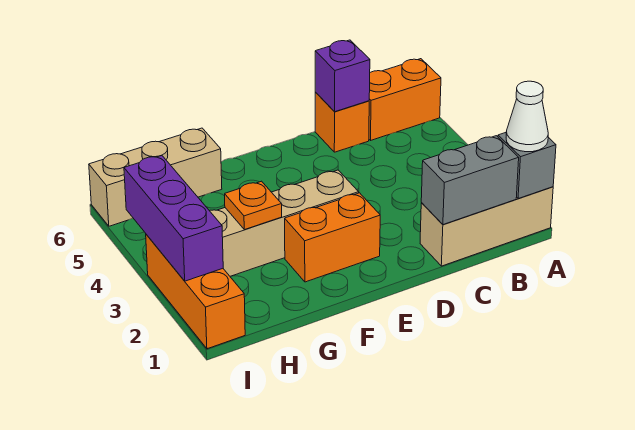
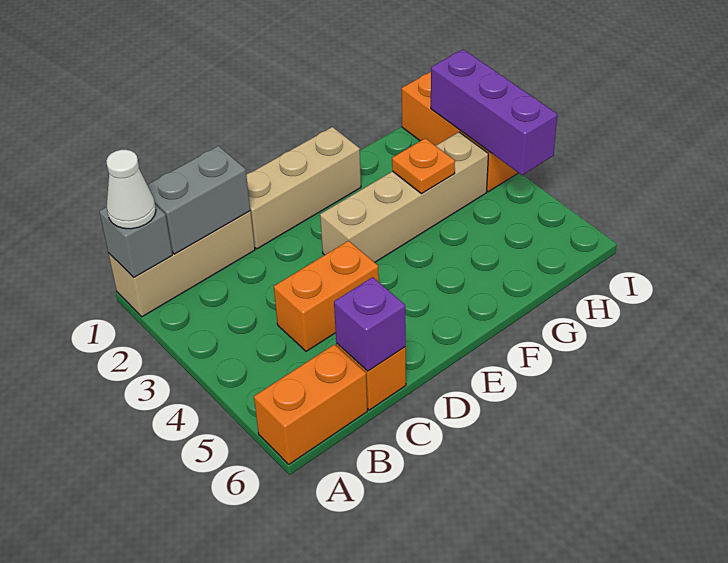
orange brick E2:F2 level 1 -> orange brick C4:D4 level 1
tan brick G6:I6 level 1 -> tan brick D1:F1 level 1

